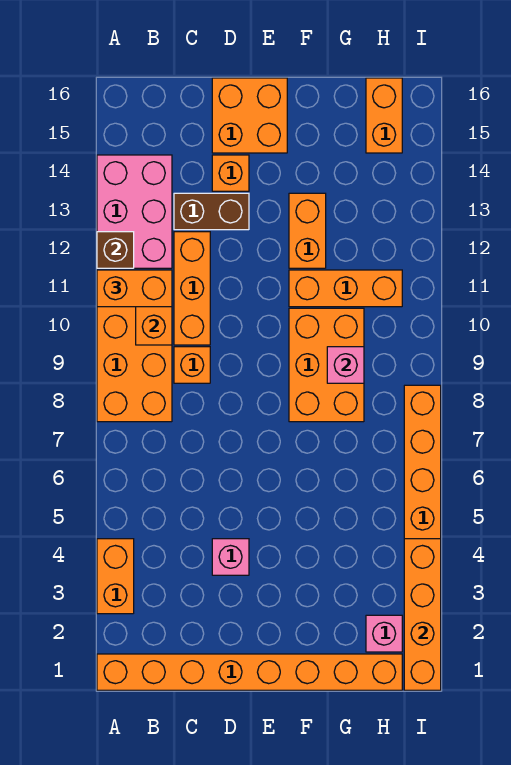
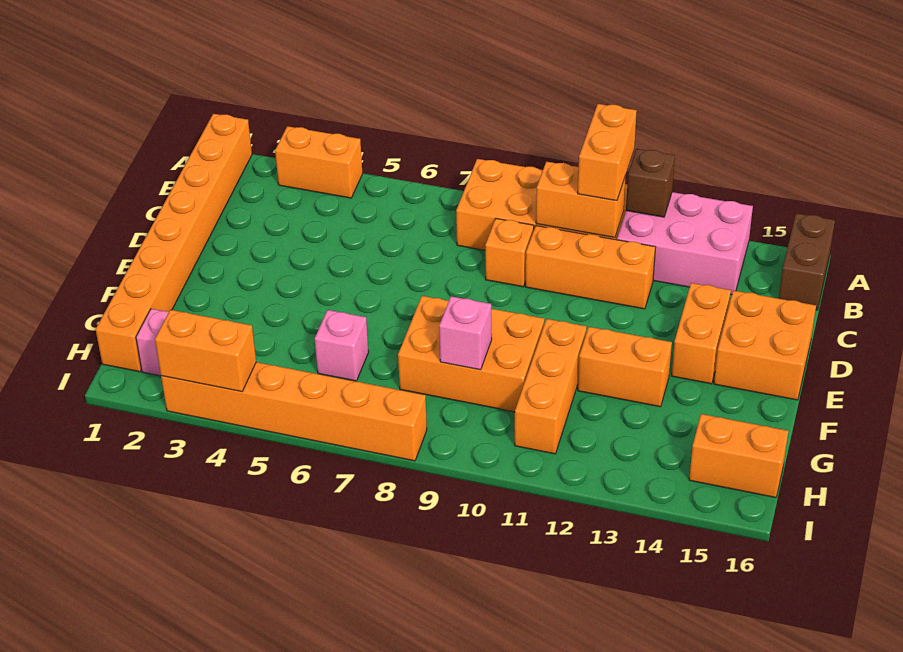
brown brick C13:D13 level 1 -> brown brick A16:B16 level 1
pink brick D4 level 1 -> pink brick G6 level 1
orange brick D14 level 1 -> orange brick D14:E14 level 1
orange brick I1:I4 level 2 -> orange brick I3:I4 level 2

